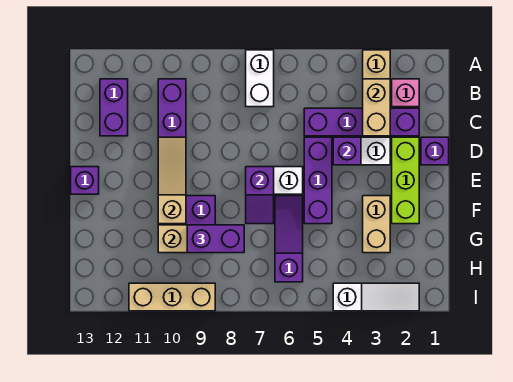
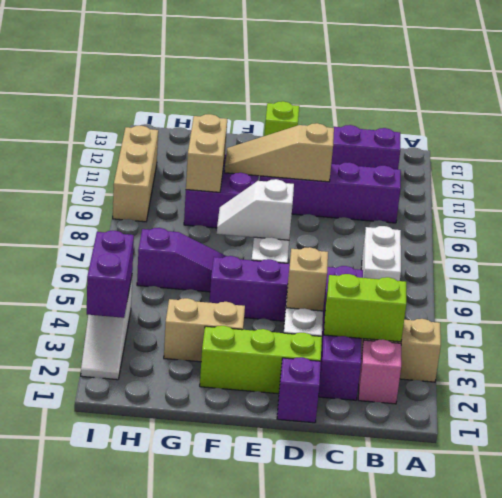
white brick A7:B7 level 1 -> white brick B6:B7 level 1
tan brick B3:C3 level 2 -> lime brick B3:C3 level 2
purple brick D4 level 2 -> tan brick D4 level 2
tan slope D10:F10 level 2 top F -> tan slope D10:F10 level 2 top D
purple slope E7:F7 level 2 top E -> white slope E7:F7 level 2 top E
purple brick E13 level 1 -> lime brick E13 level 1
purple brick G8:G9 level 3 -> purple brick I3:I4 level 2

